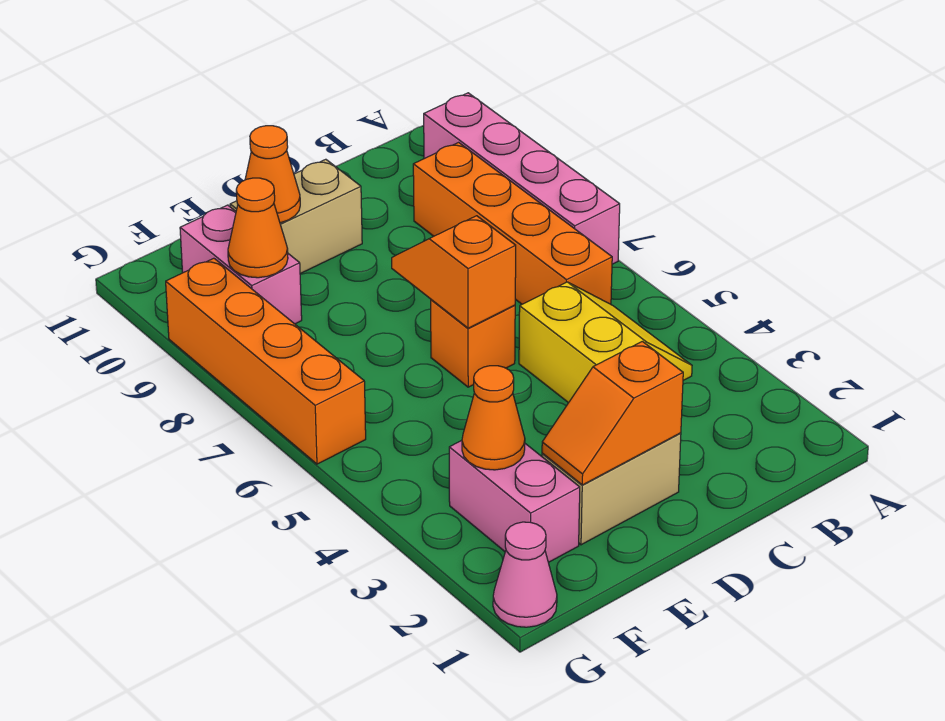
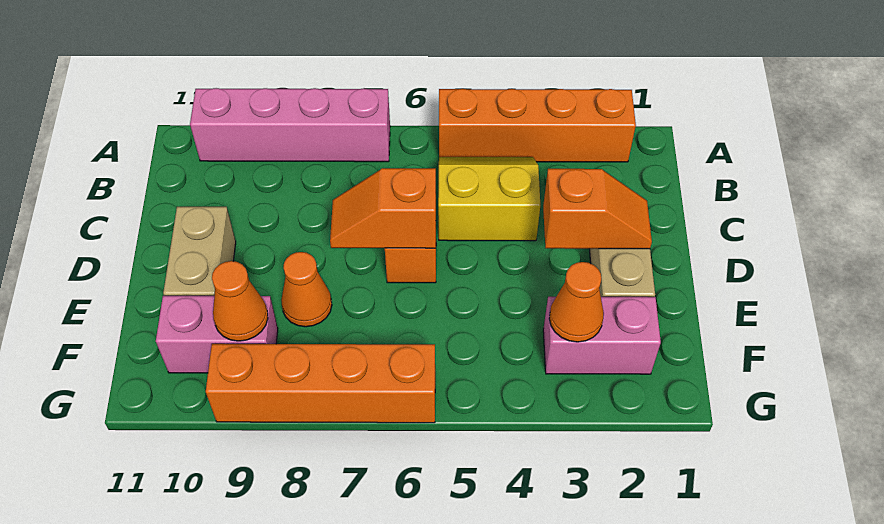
orange brick B6:B9 level 1 -> orange brick A2:A5 level 1
orange slope D2:E2 level 2 top D -> orange slope D2:D3 level 2 top 3
orange cone E10 level 2 -> orange cone E8 level 1
pink cone G1 level 1 -> none

